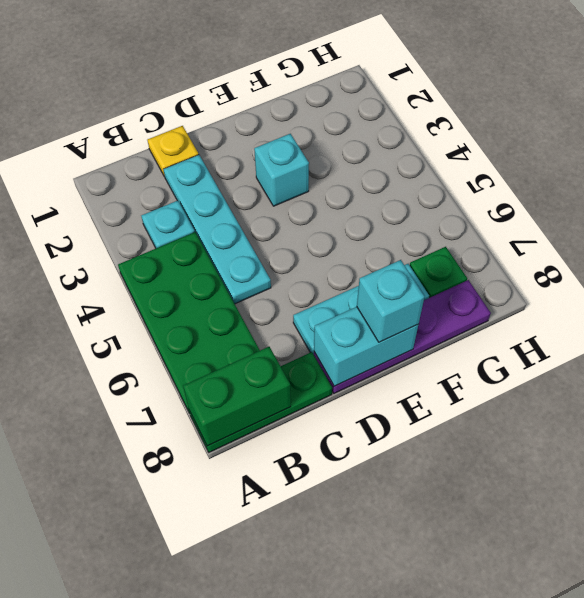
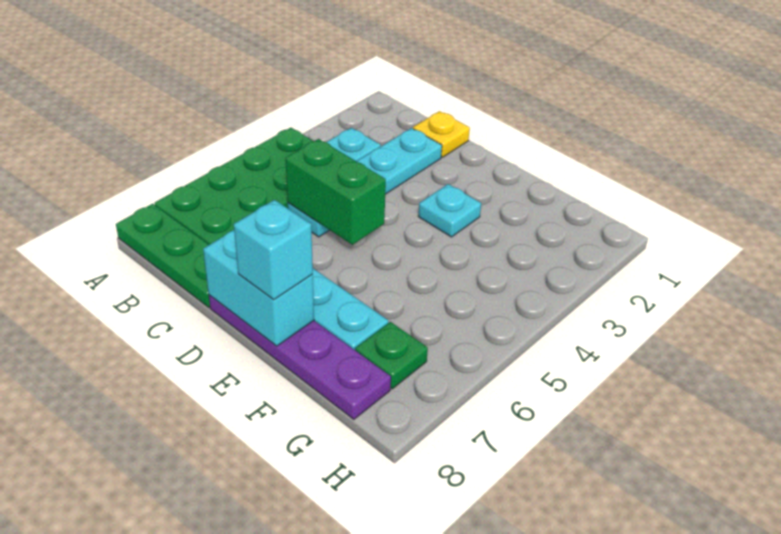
green brick A8:B8 level 2 -> green brick C5:D5 level 2
cyan brick E3 level 1 -> cyan plate E3 level 1

